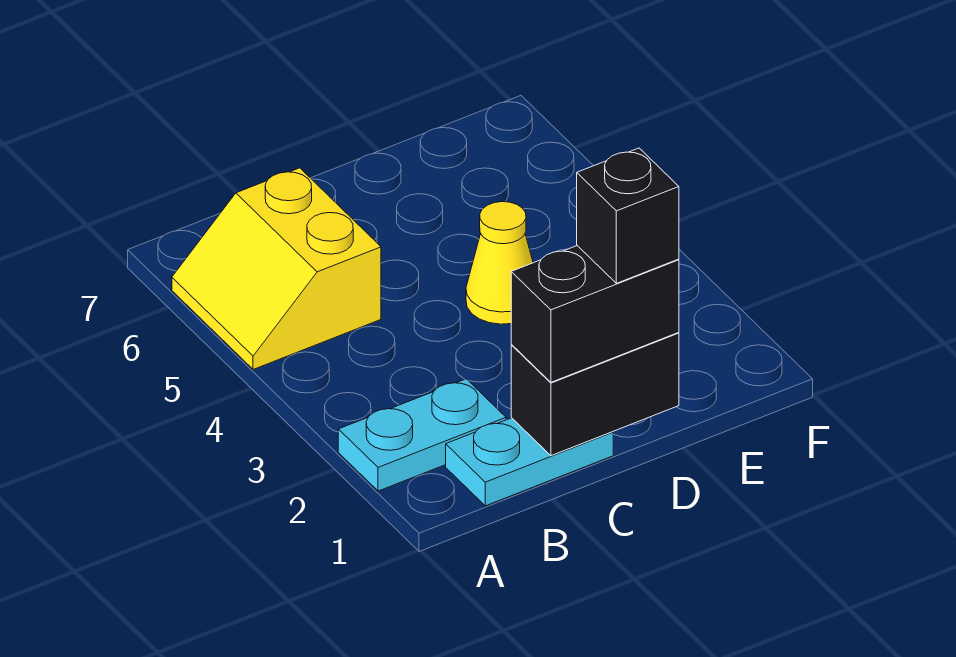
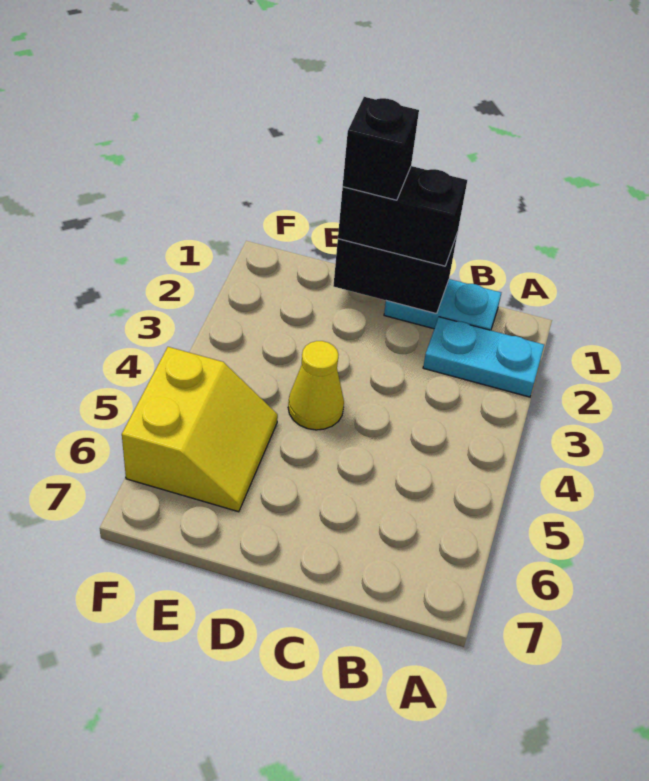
yellow slope A5:B6 level 1 top B -> yellow slope E5:F6 level 1 top F

